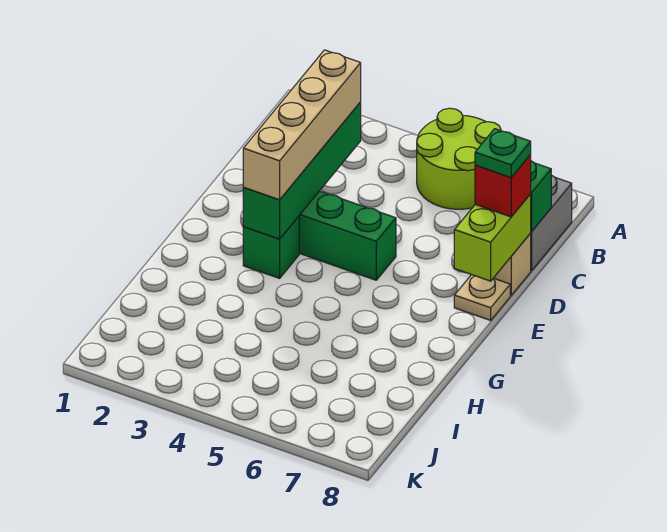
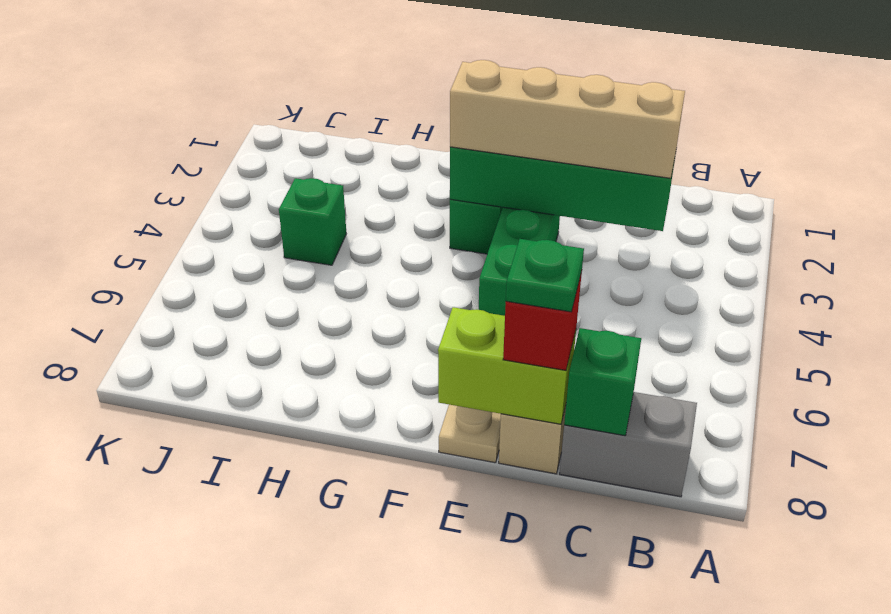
lime round brick A5:B6 level 1 -> none
none -> green brick I4 level 1

